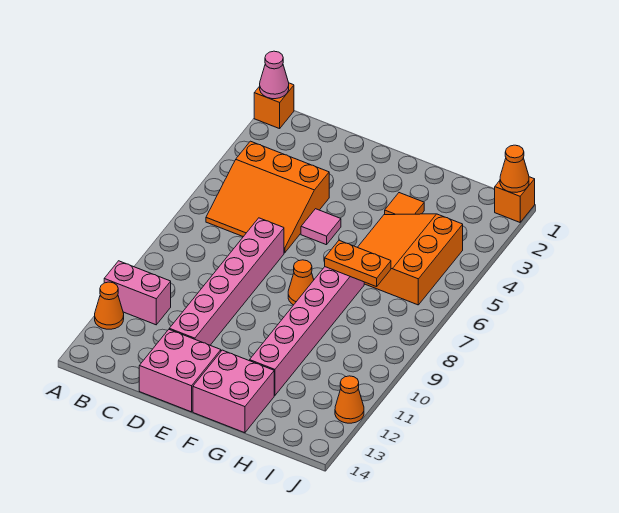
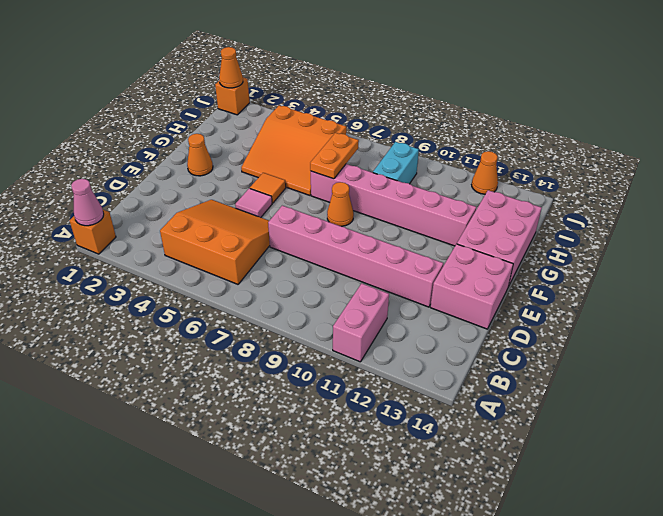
orange cone A12 level 1 -> orange cone F2 level 1
orange slope B4:D6 level 1 top 4 -> orange slope B4:D6 level 1 top B
pink brick F13:G14 level 1 -> pink brick F13:H14 level 1
orange tile G3 level 1 -> orange tile F5 level 1
none -> cyan brick H9:I9 level 1

